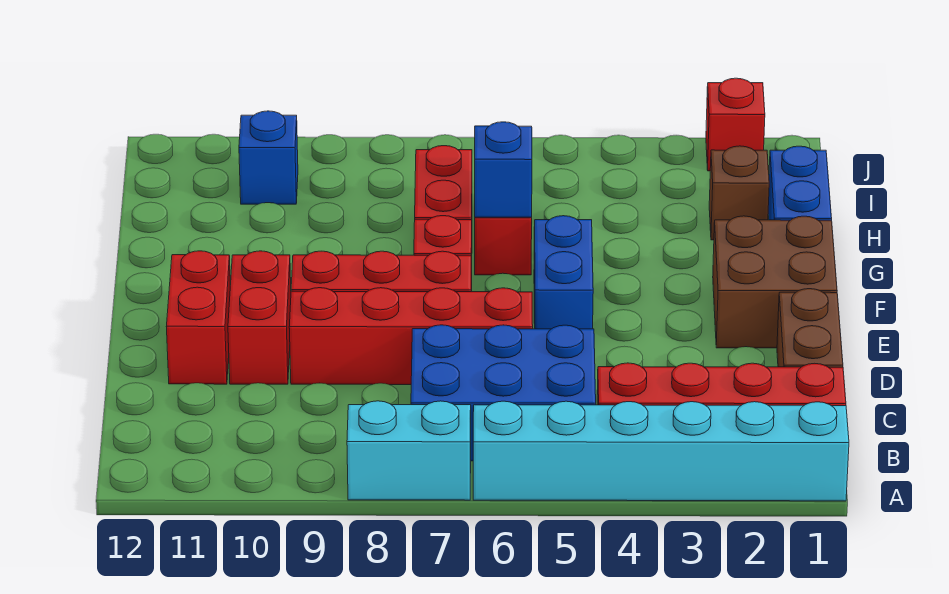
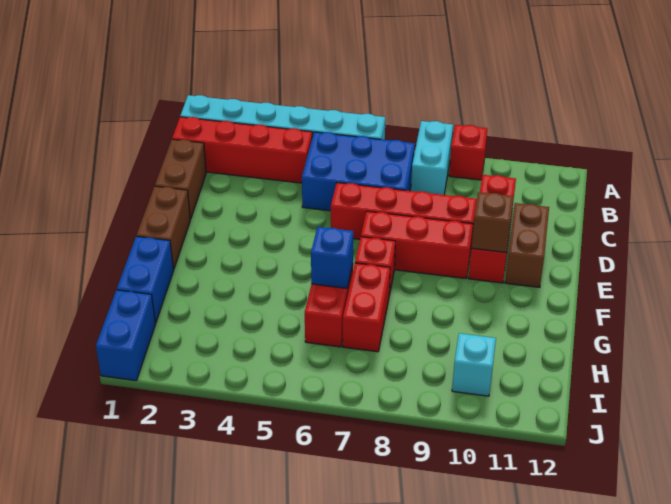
cyan brick A7:A8 level 1 -> cyan brick A8:B8 level 1
red brick D10:E10 level 1 -> red brick C10:E10 level 1
red brick D11:E11 level 1 -> brown brick D11:E11 level 1
brown brick E1:F2 level 1 -> brown brick E1:F1 level 1
blue brick E5:F5 level 1 -> blue brick I1:J1 level 1
brown brick H2 level 1 -> brown brick E10 level 2
blue brick I10 level 1 -> cyan brick I10 level 1
red brick J2 level 1 -> red brick A9 level 1

